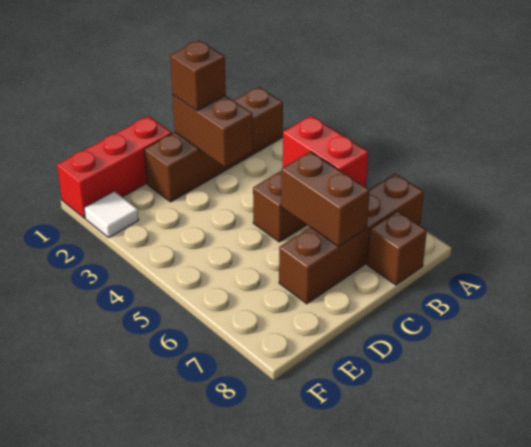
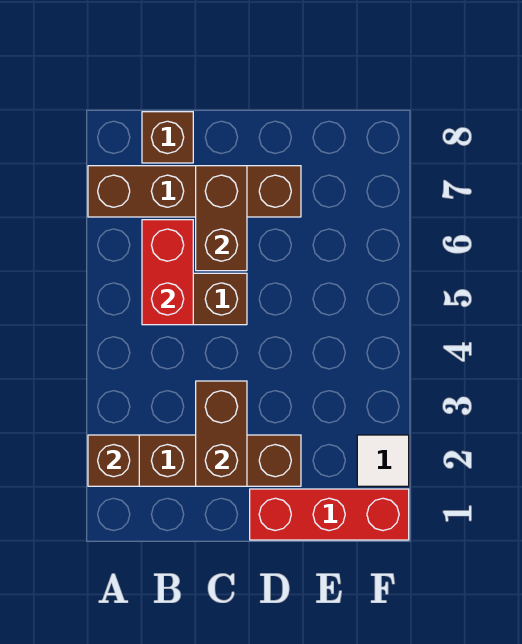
brown brick C2 level 3 -> brown brick A2 level 2

